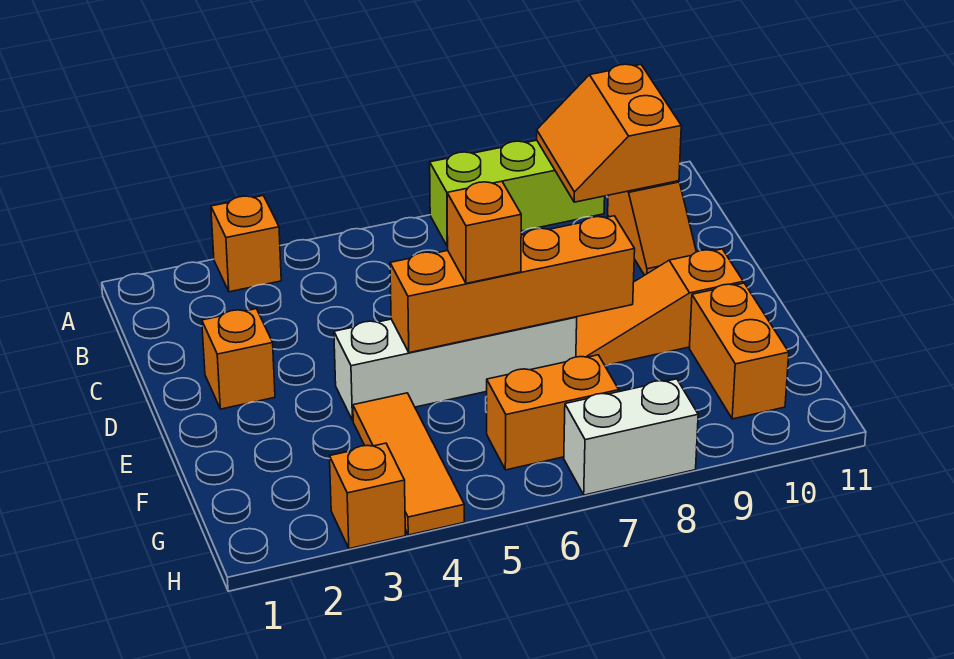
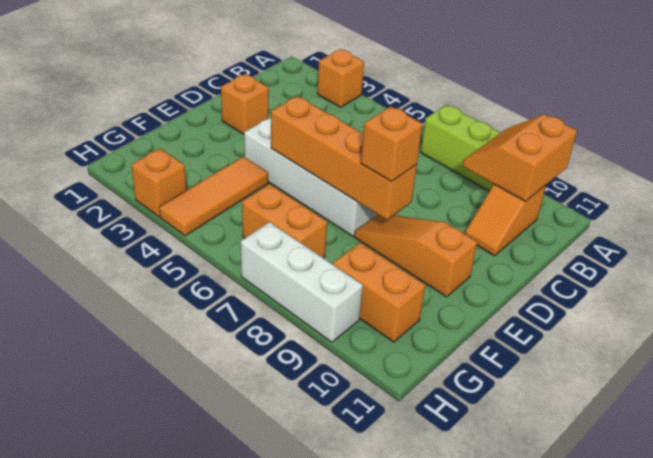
orange brick E6 level 3 -> orange brick E8 level 3
orange brick F10:G10 level 1 -> orange brick G9:G10 level 1
white brick H7:H8 level 1 -> white brick H7:H9 level 1

